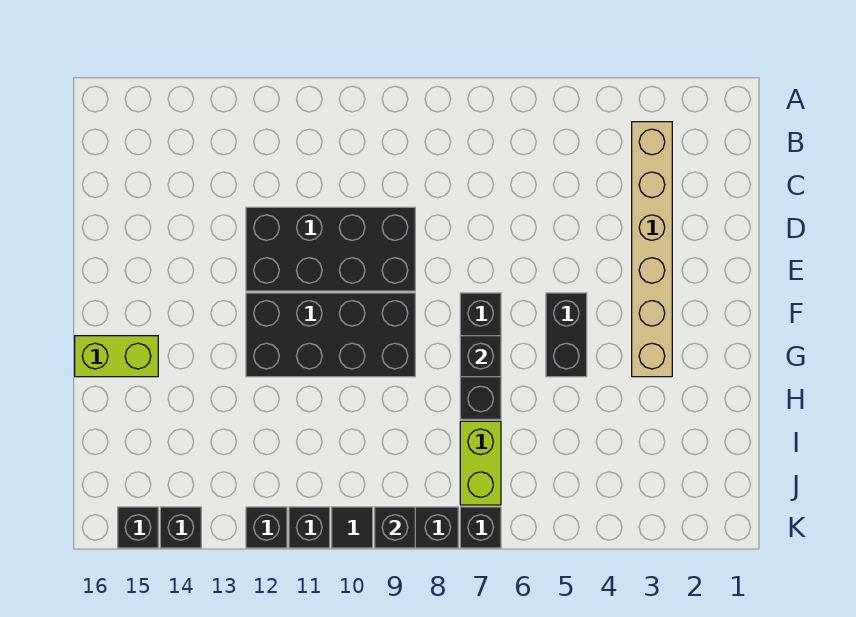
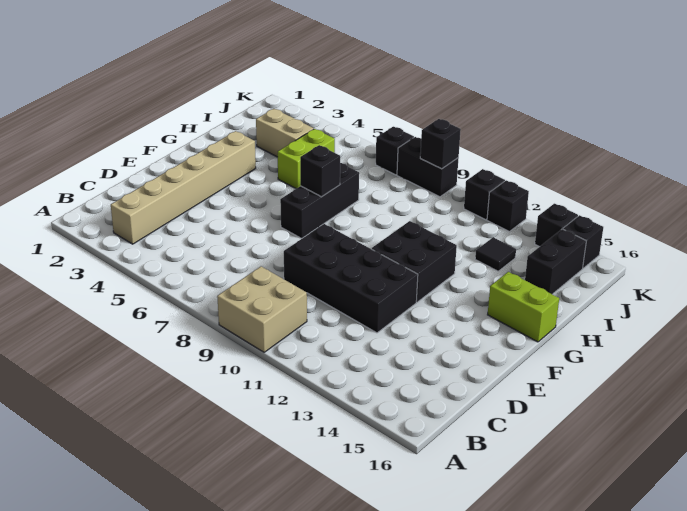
none -> tan brick A9:B10 level 1
black brick F5:G5 level 1 -> black brick I15:J15 level 1
black brick F9:G12 level 1 -> black brick F11:G12 level 1
none -> tan brick I3:I4 level 1
lime brick I7:J7 level 1 -> lime brick H5:I5 level 1
black tile K10 level 1 -> black tile I13 level 1

